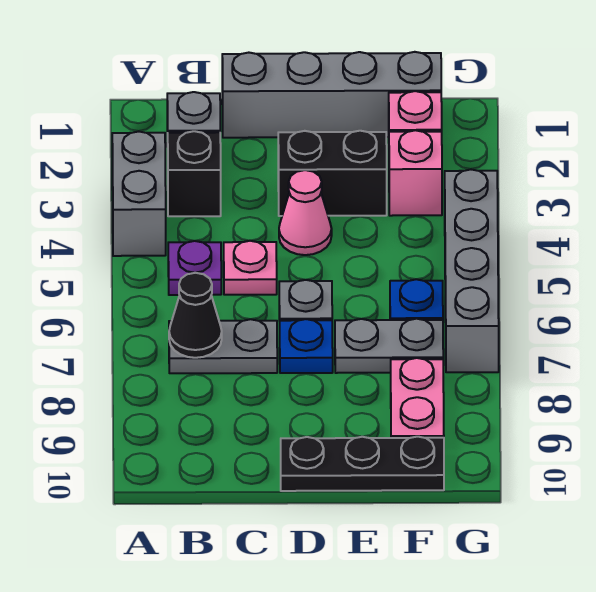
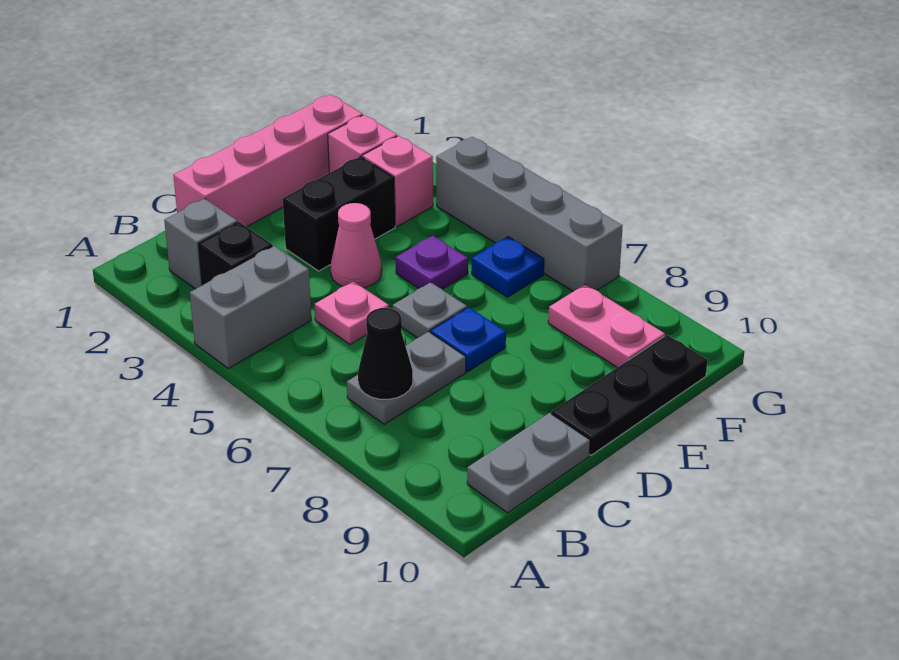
grey brick A3:A4 level 1 -> grey brick A4:B4 level 1
purple plate B5 level 1 -> purple plate E5 level 1
grey brick C1:F1 level 1 -> pink brick C1:F1 level 1
grey plate E7:F7 level 1 -> grey plate B10:C10 level 1

